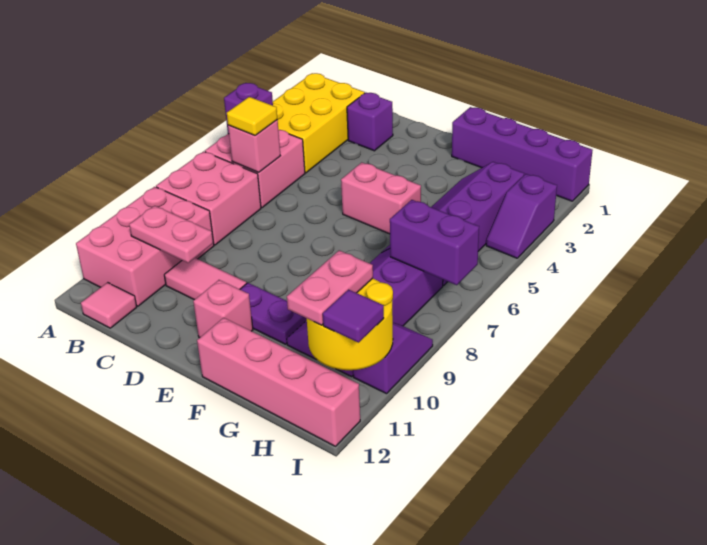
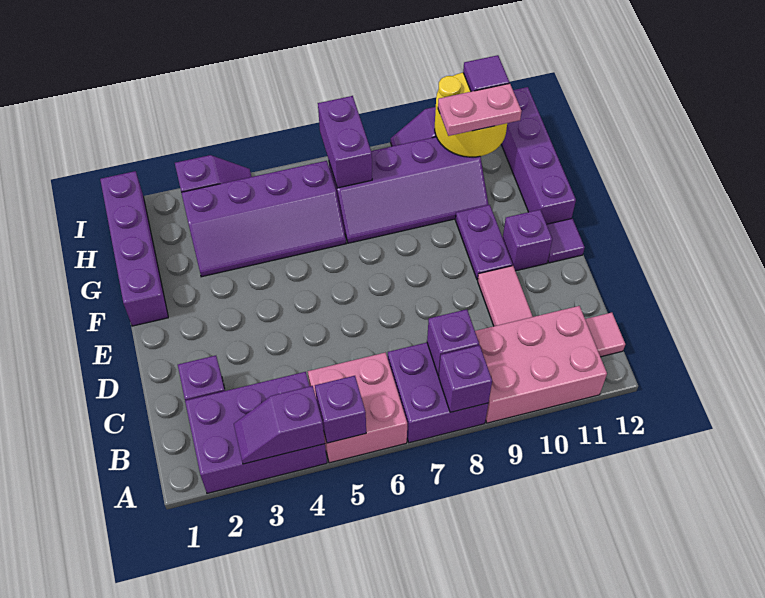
yellow brick A2:B4 level 1 -> purple brick A2:B4 level 1
none -> purple slope A3:A4 level 2 top 4
pink brick A7:B8 level 1 -> purple brick A7:B8 level 1
none -> purple brick A8 level 2
pink brick B6 level 2 -> none
yellow tile B6 level 3 -> none
none -> purple brick B8 level 2
pink plate B10:C10 level 2 -> none
pink brick E5:F5 level 1 -> none
pink brick E11 level 1 -> purple brick E11 level 1
none -> purple tile E12 level 1
pink brick F12:I12 level 1 -> purple brick F12:I12 level 1

